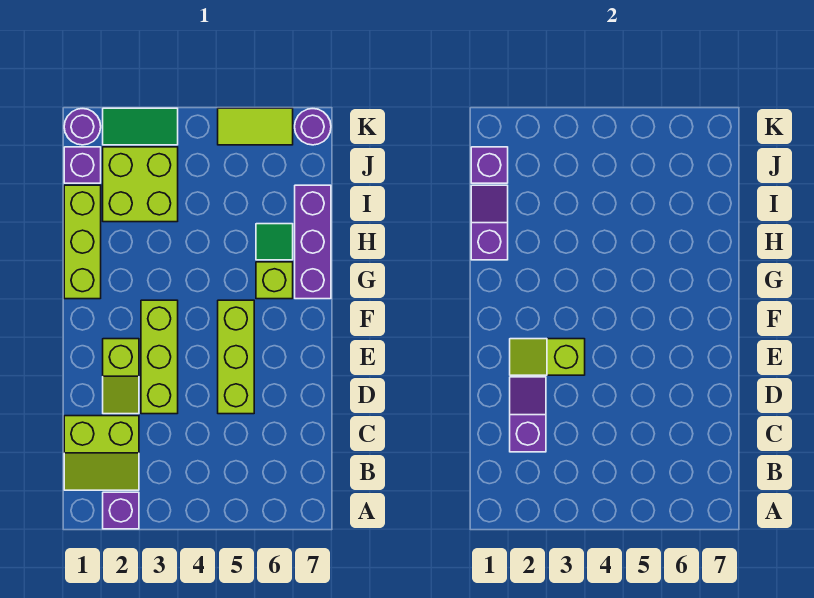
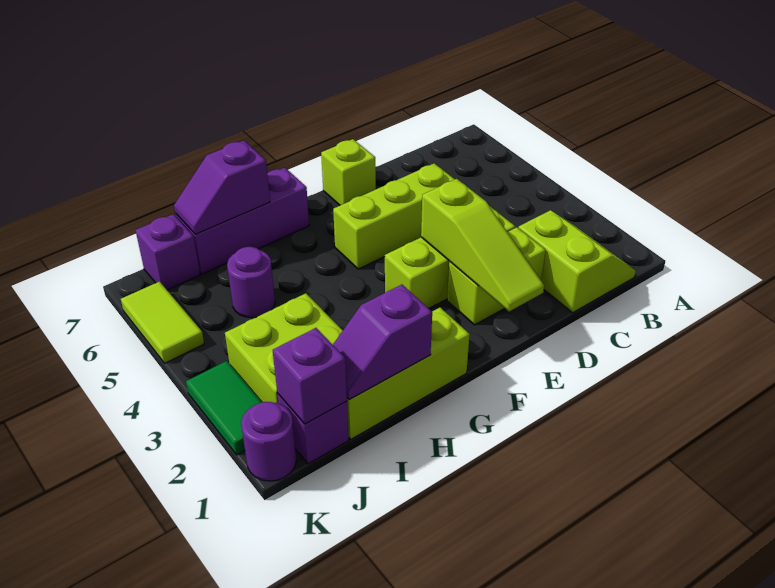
purple brick A2 level 1 -> purple brick J7 level 1
purple slope C2:D2 level 2 top C -> purple slope H7:I7 level 2 top H
lime slope D2:E2 level 1 top E -> lime brick D2:E2 level 1
lime slope E2:E3 level 2 top 3 -> lime slope E1:E3 level 2 top 3
lime brick G6 level 1 -> lime brick E7 level 1
green tile H6 level 1 -> none
purple round brick K7 level 1 -> purple round brick I5 level 1

